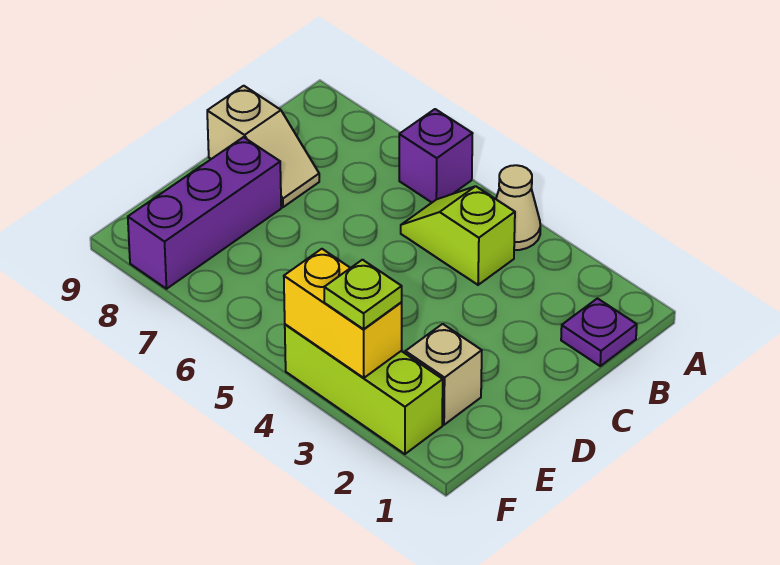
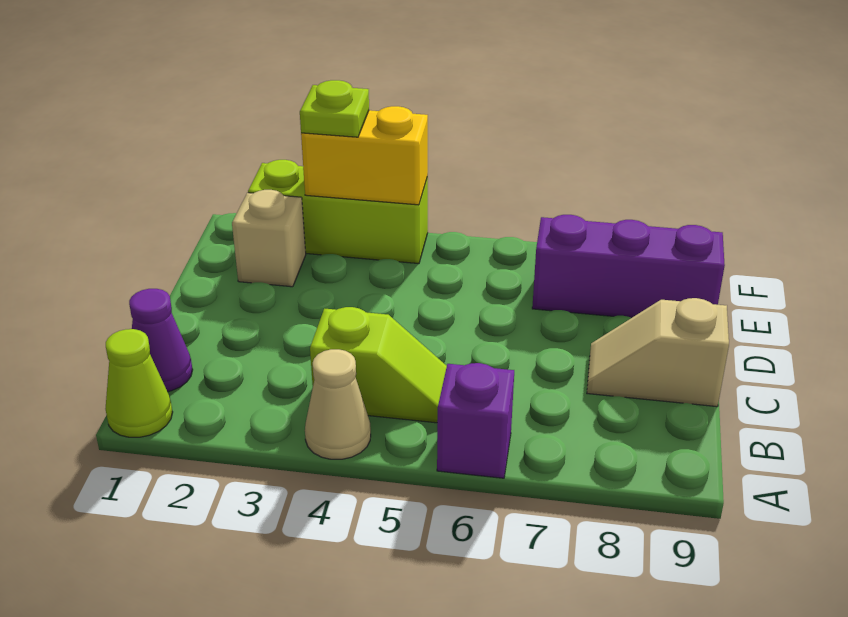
none -> lime cone A1 level 1
purple plate B1 level 1 -> purple cone B1 level 1
purple brick D8:F8 level 1 -> purple brick E7:E9 level 1

